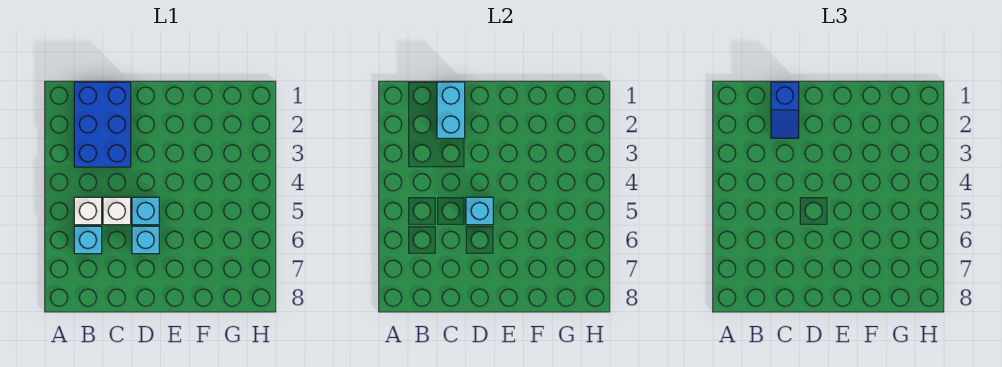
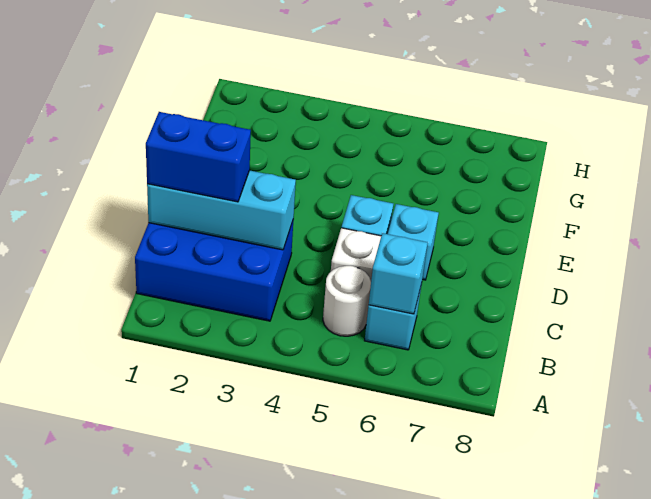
white brick B5 level 1 -> white round brick B5 level 1
cyan brick C1:C2 level 2 -> cyan brick C1:C3 level 2
blue slope C1:C2 level 3 top 1 -> blue brick C1:C2 level 3
cyan brick D5 level 2 -> cyan brick B6 level 2

